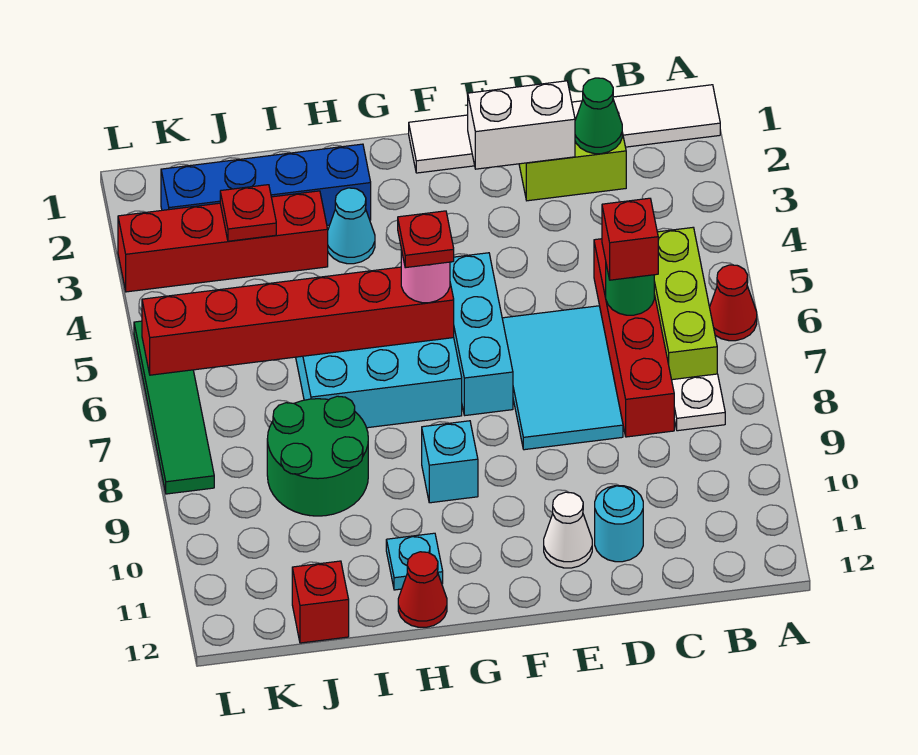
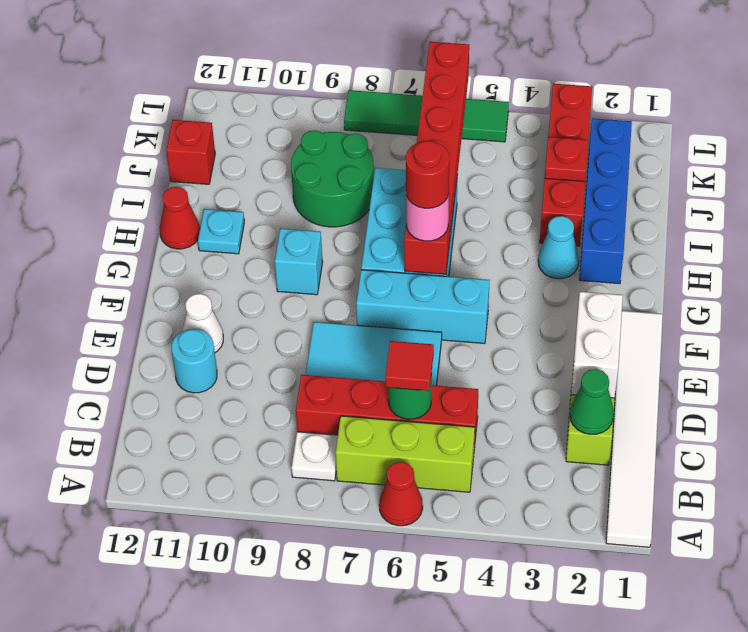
red brick C6 level 3 -> red tile C6 level 3
red plate G6 level 4 -> red round brick G6 level 4

